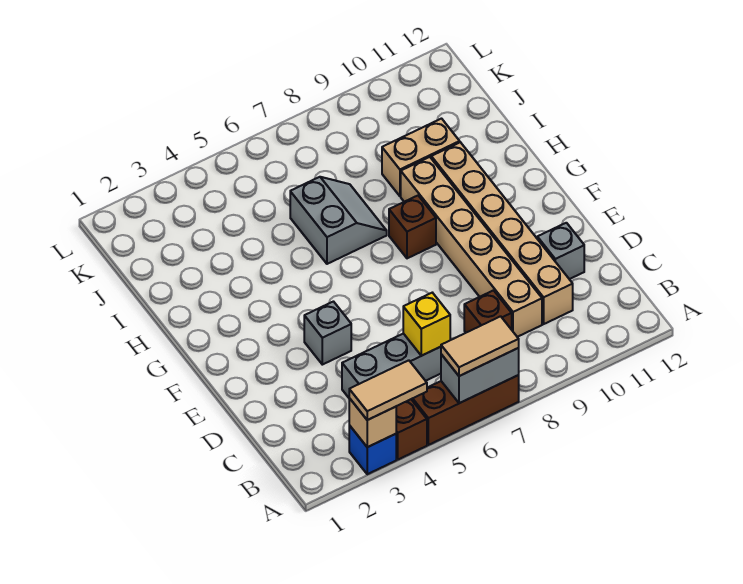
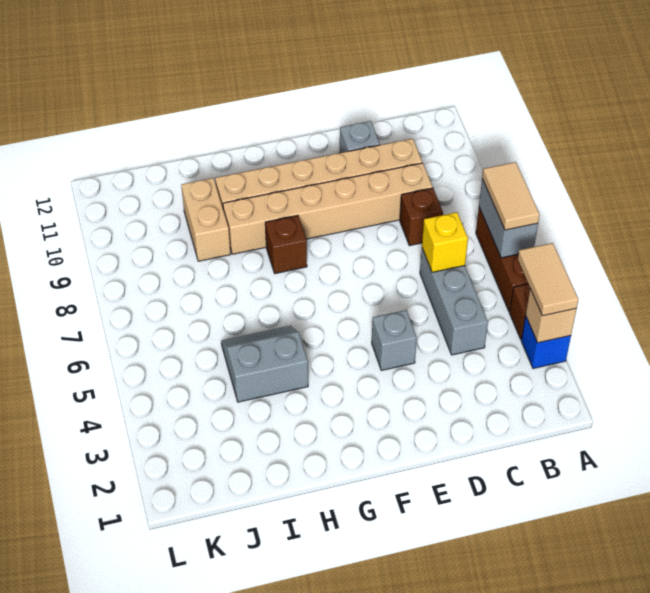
grey slope H6:I7 level 1 top 6 -> grey slope H4:I5 level 1 top 4

